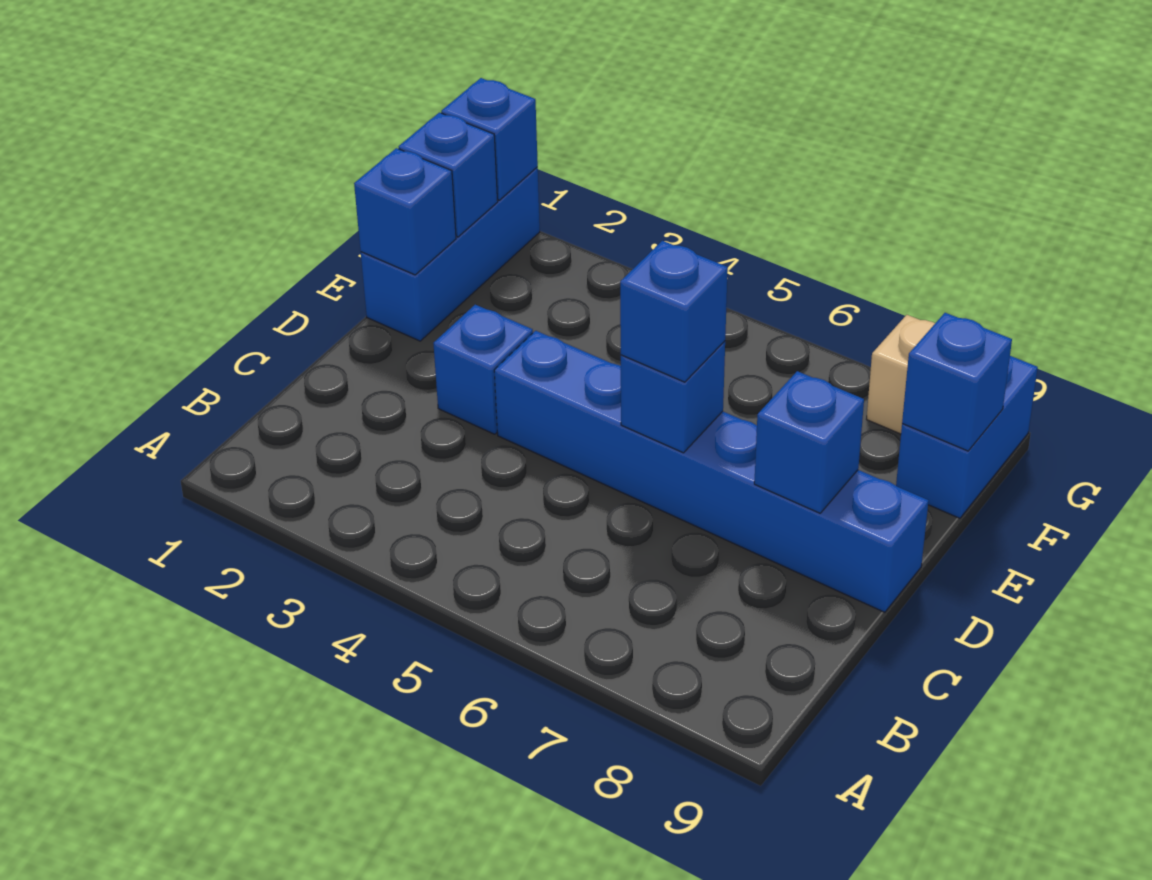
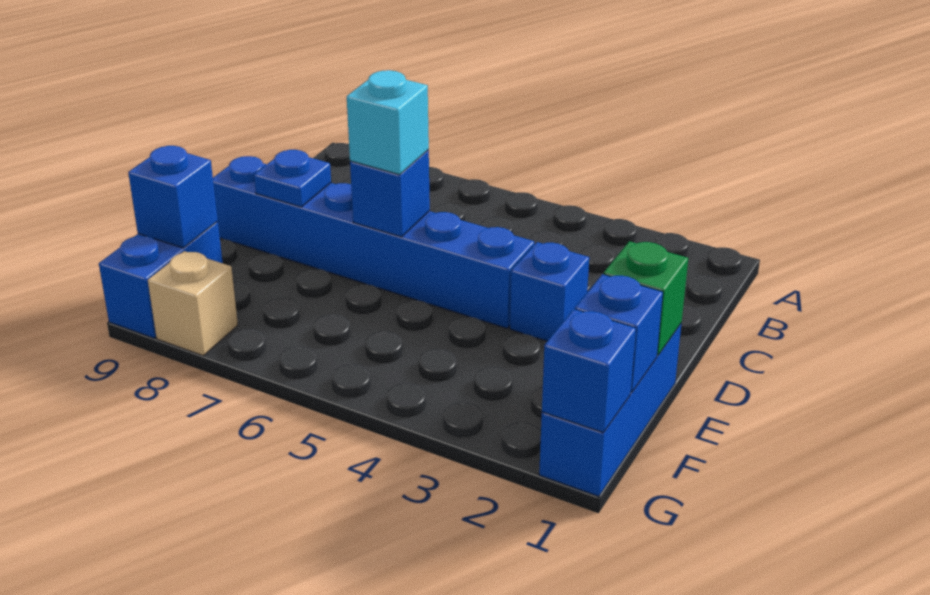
blue brick D6 level 3 -> cyan brick D6 level 3
blue brick D8 level 2 -> blue plate D8 level 2
blue brick E1 level 2 -> green brick E1 level 2

